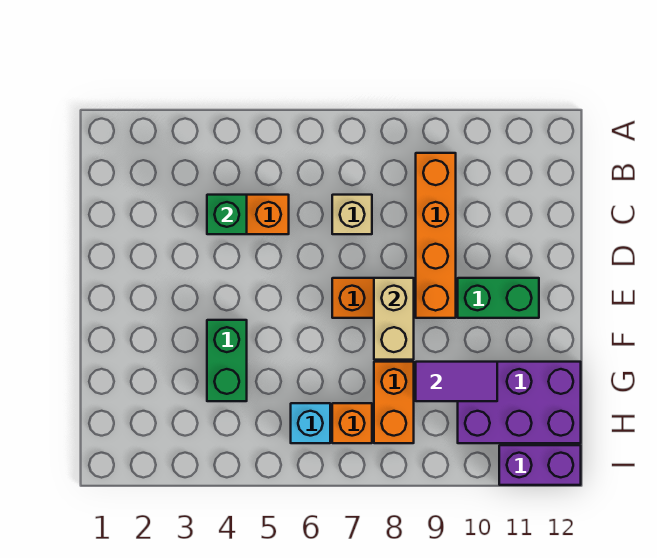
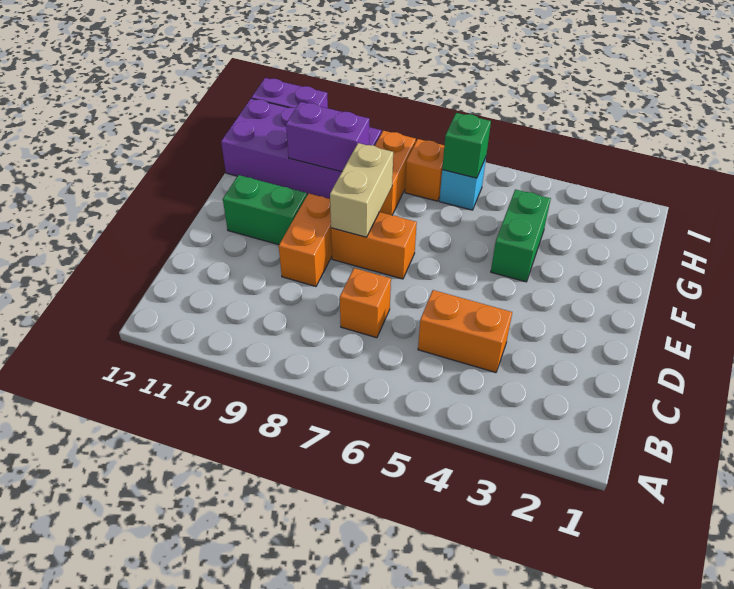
orange brick B9:E9 level 1 -> orange brick D9:E9 level 1
green brick C4 level 2 -> green brick H6 level 2
tan brick C7 level 1 -> orange brick C7 level 1
purple tile G9:G10 level 2 -> purple brick G9:G10 level 2
purple brick G10:H12 level 1 -> purple brick G9:H12 level 1

